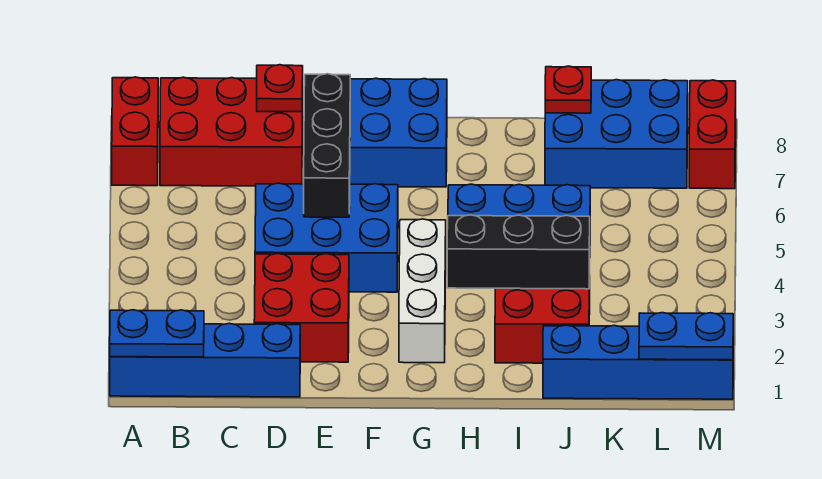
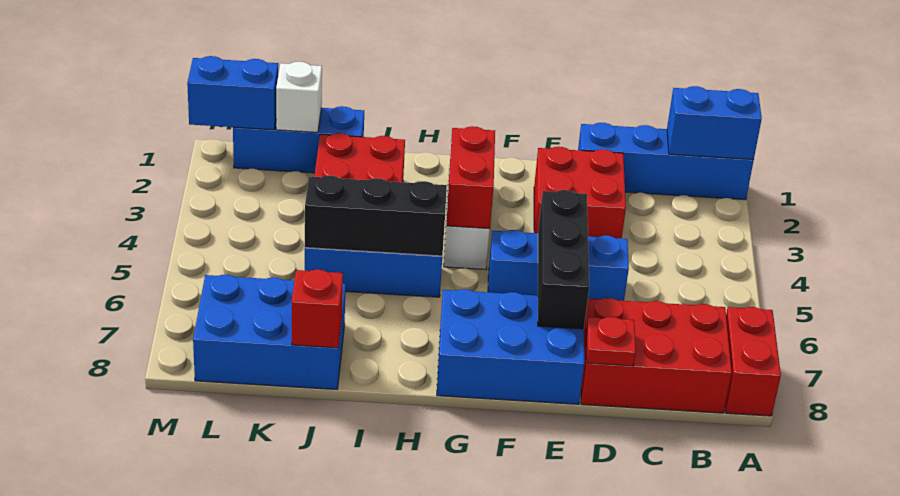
blue plate A1:B1 level 2 -> blue brick A1:B1 level 2
blue brick D4:F5 level 1 -> blue brick D5:F5 level 1
black brick H3:J3 level 2 -> black brick H5:J5 level 2
blue brick J1:M1 level 1 -> blue brick J1:L1 level 1
red plate J8 level 2 -> red brick J8 level 2
none -> white brick K1 level 2
blue plate L1:M1 level 2 -> blue brick L1:M1 level 2
red brick M7:M8 level 1 -> red brick G3:G4 level 2

